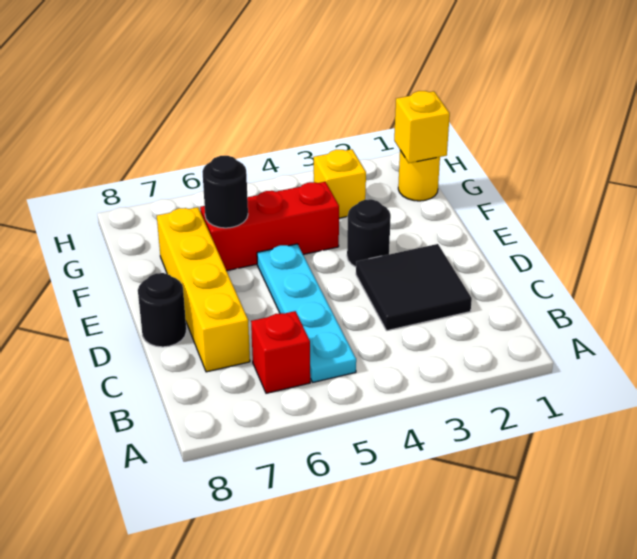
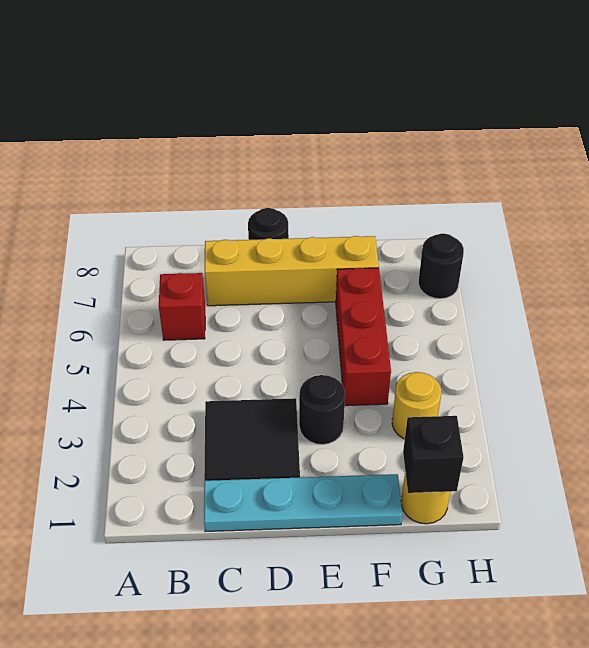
cyan plate B5:E5 level 1 -> cyan plate C1:F1 level 1
black round brick F6 level 2 -> black round brick H7 level 1
yellow brick G1 level 2 -> black brick G1 level 2
yellow brick G3 level 1 -> yellow round brick G3 level 1

